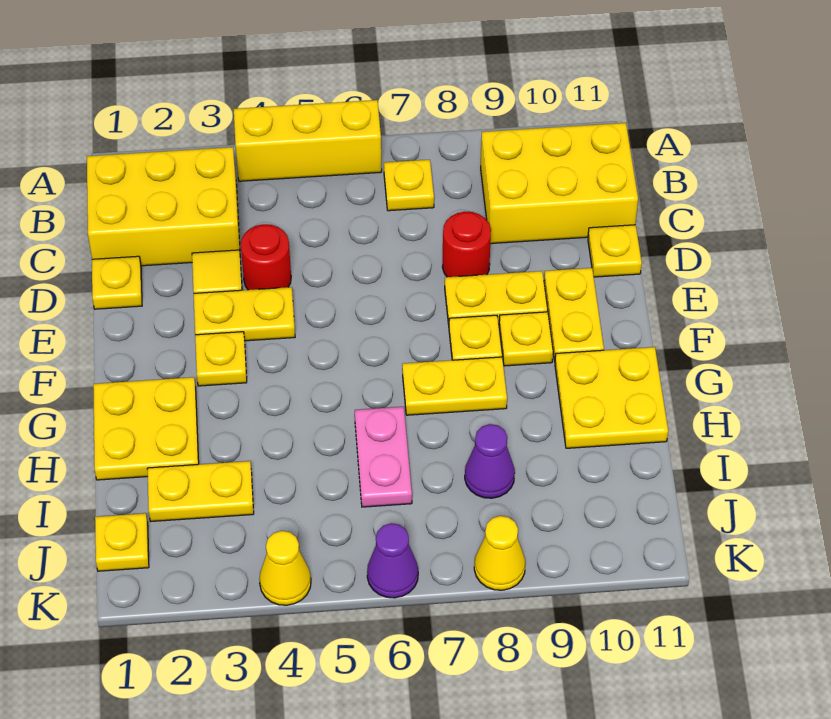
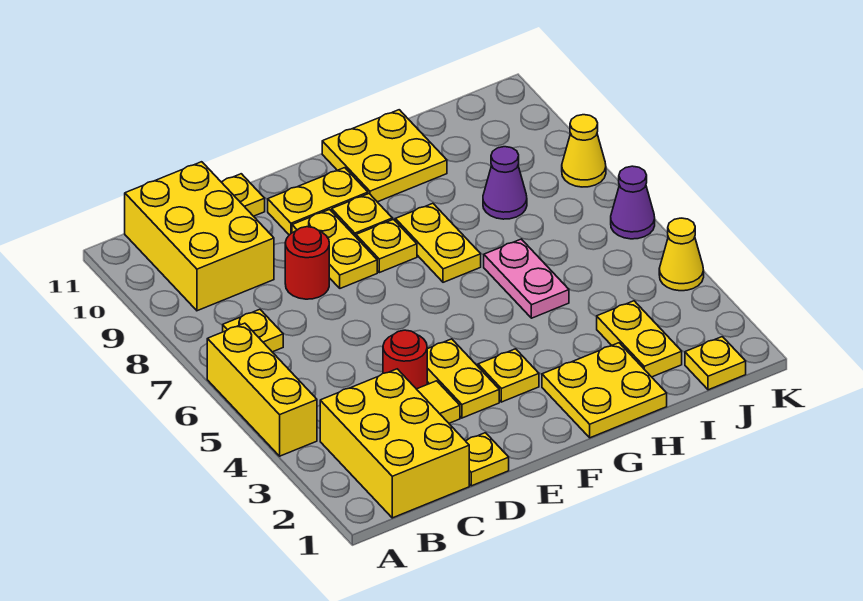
pink plate H6:I6 level 1 -> pink plate H5:H6 level 1

